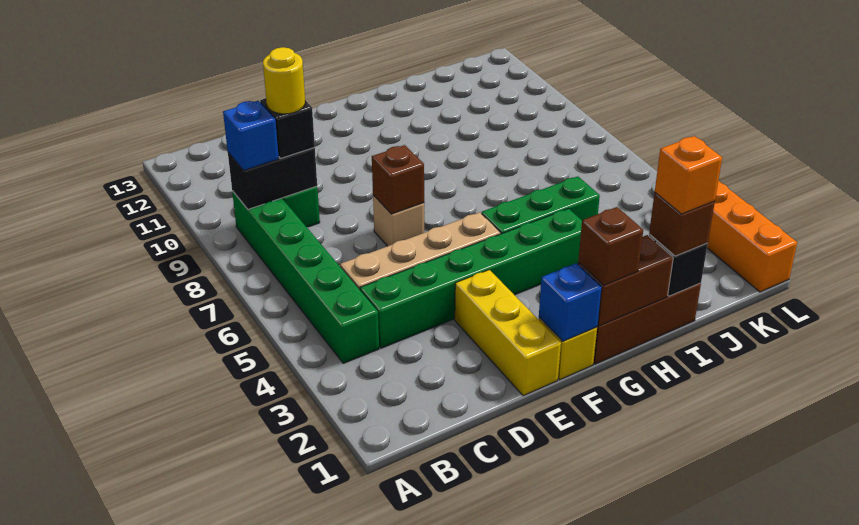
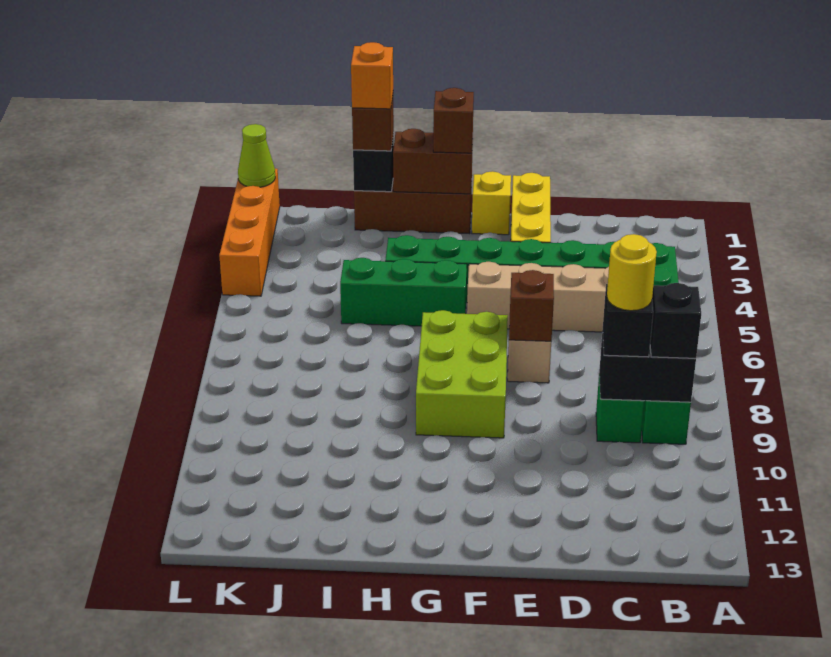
blue brick B9 level 3 -> black brick B9 level 3
blue brick F1 level 2 -> none
none -> lime brick F7:G9 level 1
none -> lime cone L1 level 2

